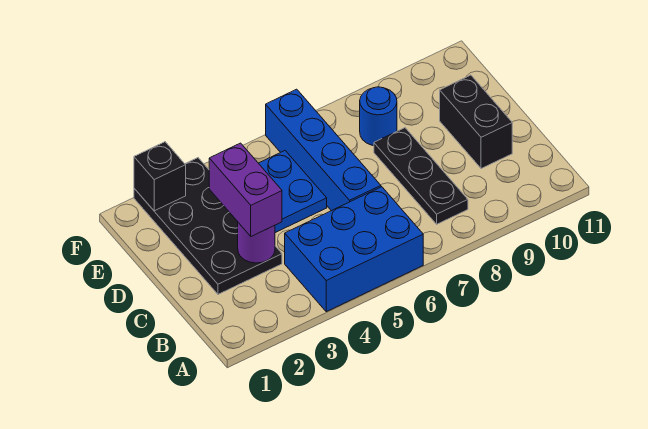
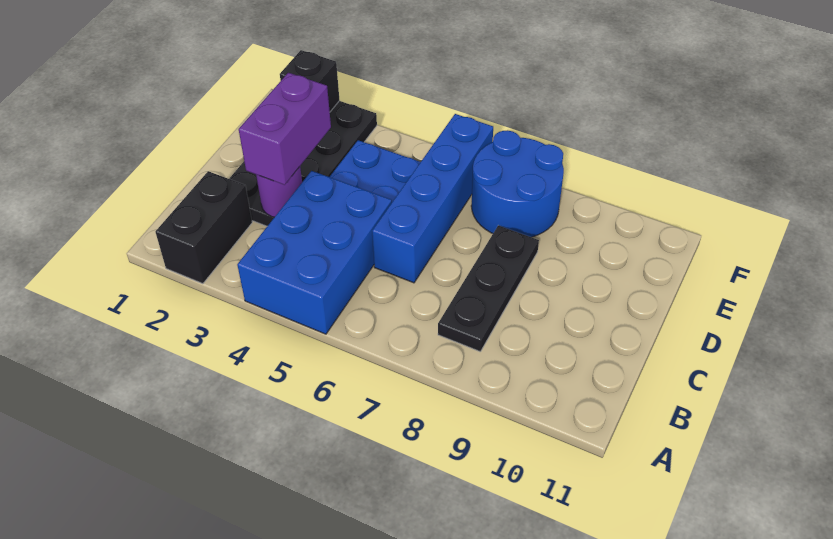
blue brick A4:B6 level 1 -> blue brick A4:C5 level 1
black brick C10:D10 level 1 -> black brick A2:B2 level 1
blue round brick E8 level 1 -> blue round brick E7:F8 level 1

